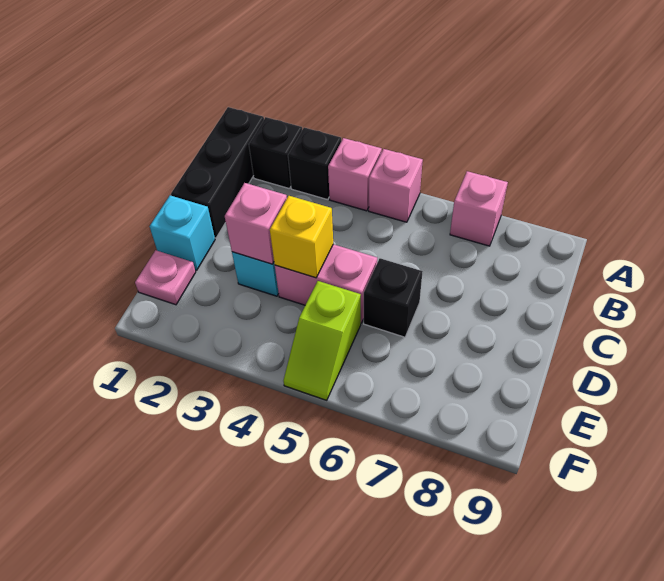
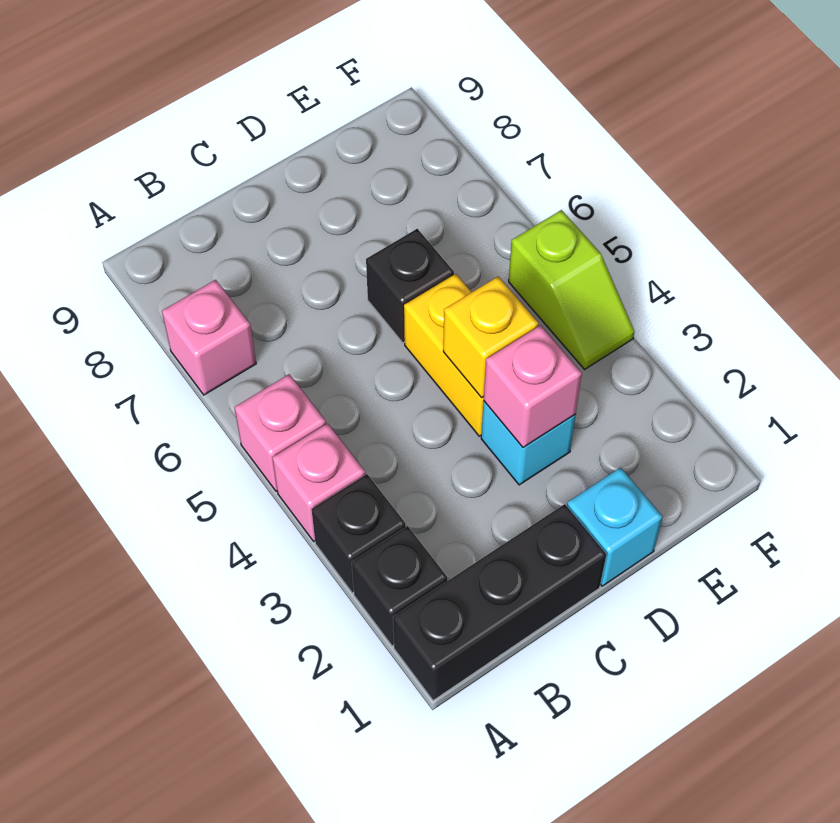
pink brick D4:D5 level 1 -> yellow brick D4:D5 level 1
pink plate E1 level 1 -> none
lime slope E5:F5 level 1 top E -> lime slope F4:F5 level 1 top 5

